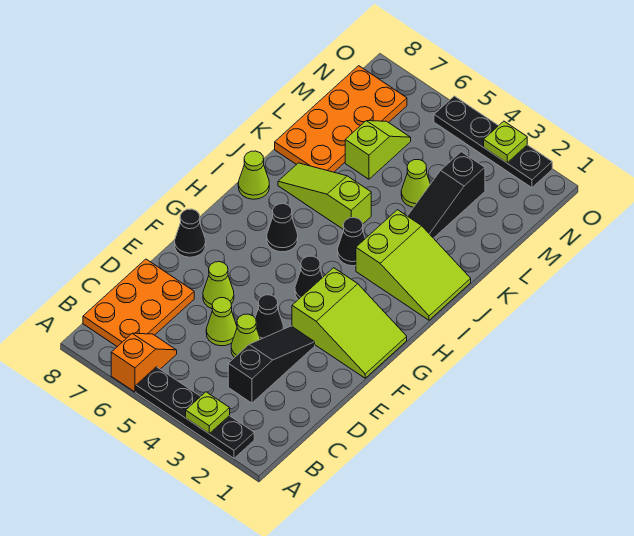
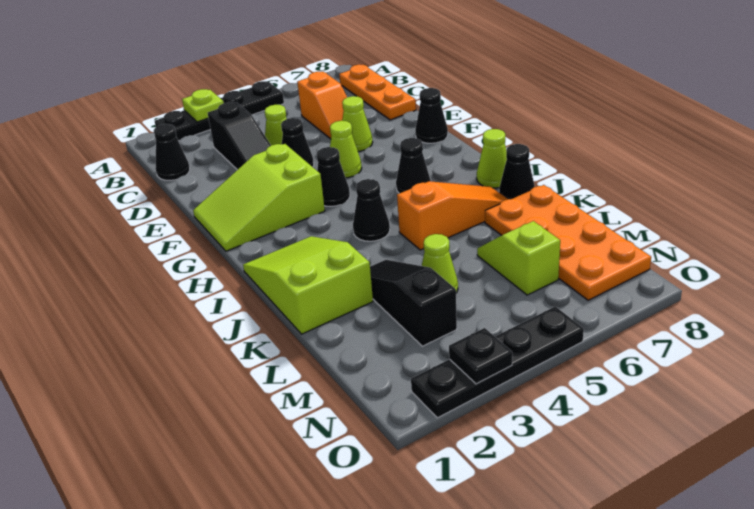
orange slope A6:B6 level 1 top A -> orange slope C6:D6 level 1 top C
orange plate B7:D8 level 1 -> orange plate B8:D8 level 1
none -> black cone C1 level 1
lime cone D5 level 1 -> lime cone F5 level 1
lime slope I1:J3 level 1 top 3 -> lime slope I1:K2 level 1 top K
lime slope J5:J7 level 1 top 5 -> orange slope J5:J7 level 1 top 5
none -> black cone J8 level 1
lime slope L6:M6 level 1 top L -> lime slope L6:M6 level 1 top M
lime plate O3 level 2 -> black plate O3 level 2

